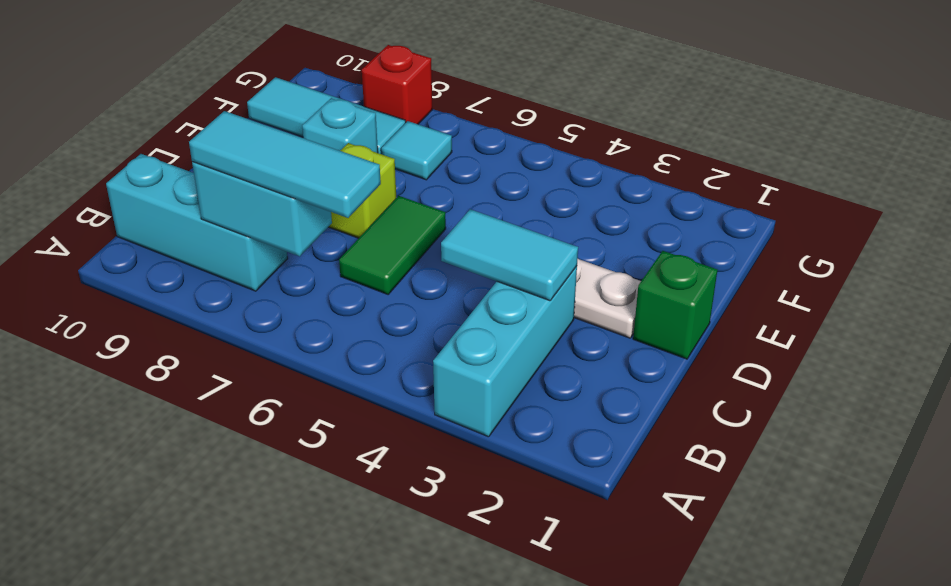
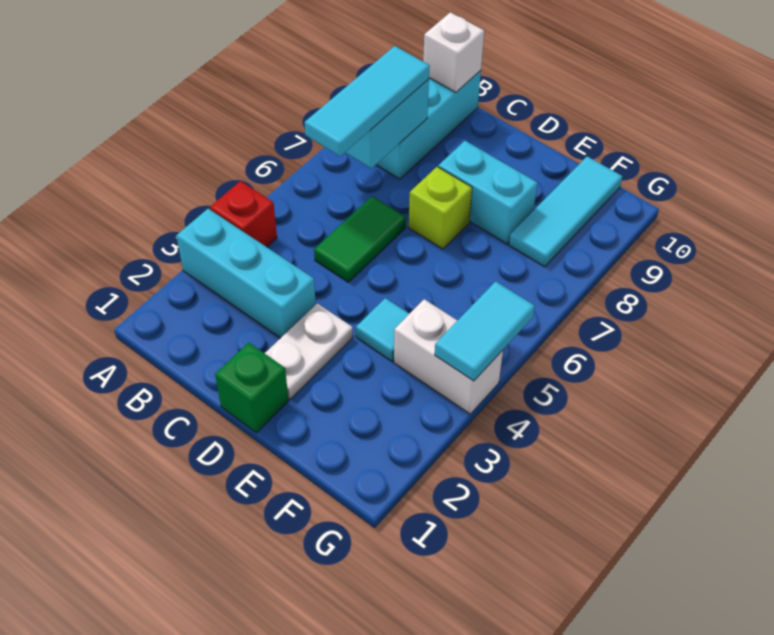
none -> white brick B10 level 2
cyan tile C3:C4 level 2 -> cyan tile G4:G5 level 2
green tile C6:D6 level 1 -> green tile C5:C6 level 1
cyan brick E8 level 1 -> cyan brick D8:E8 level 1
none -> white brick F4:G4 level 1
cyan tile F7 level 1 -> cyan tile E4 level 1
red brick G8 level 1 -> red brick A4 level 1

